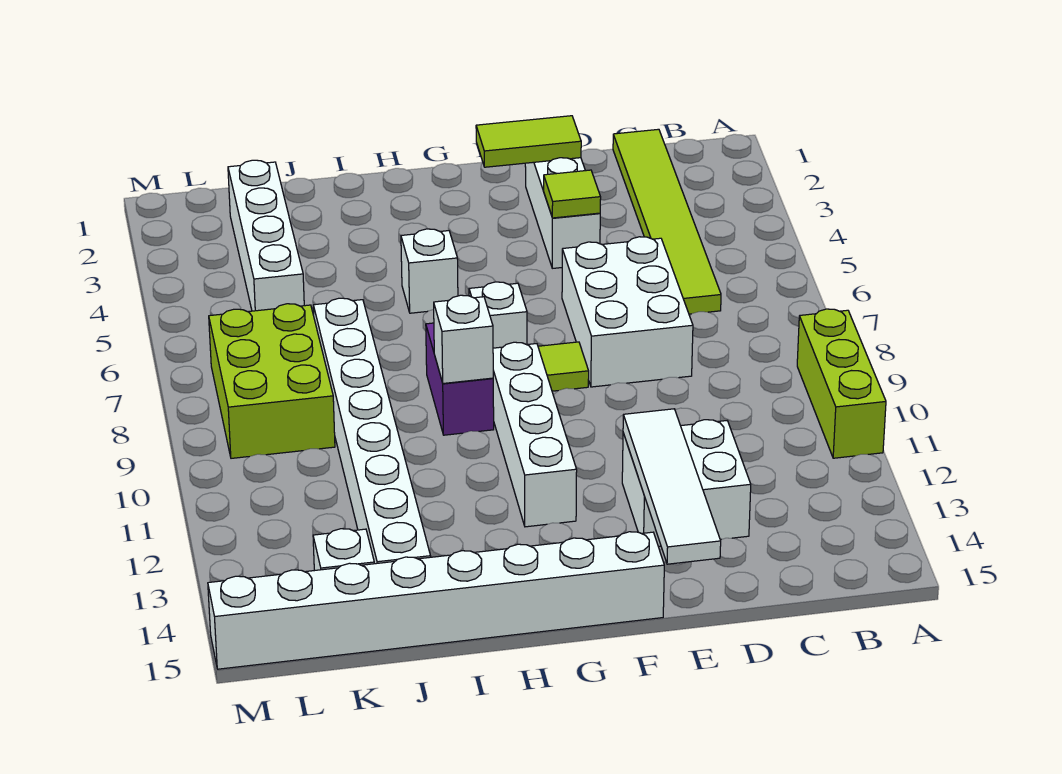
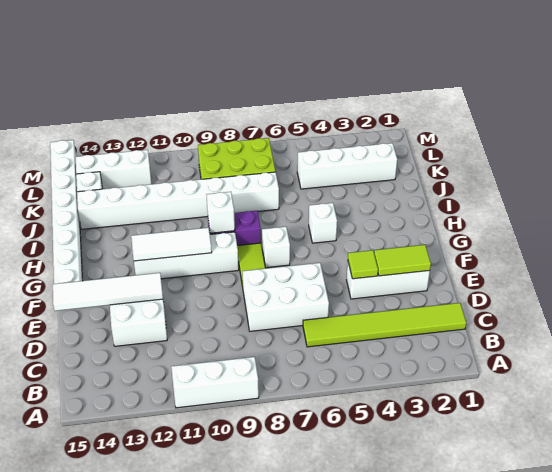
lime brick A9:A11 level 1 -> white brick A9:A11 level 1
lime tile E2:F2 level 2 -> lime tile E2:E3 level 2
none -> white tile G10:G12 level 2
none -> white brick L12:L14 level 1

